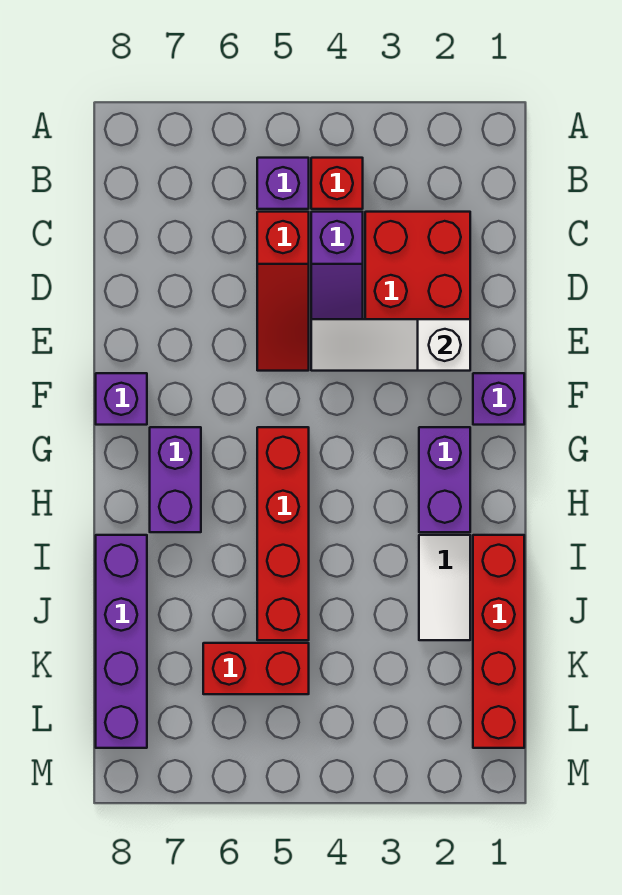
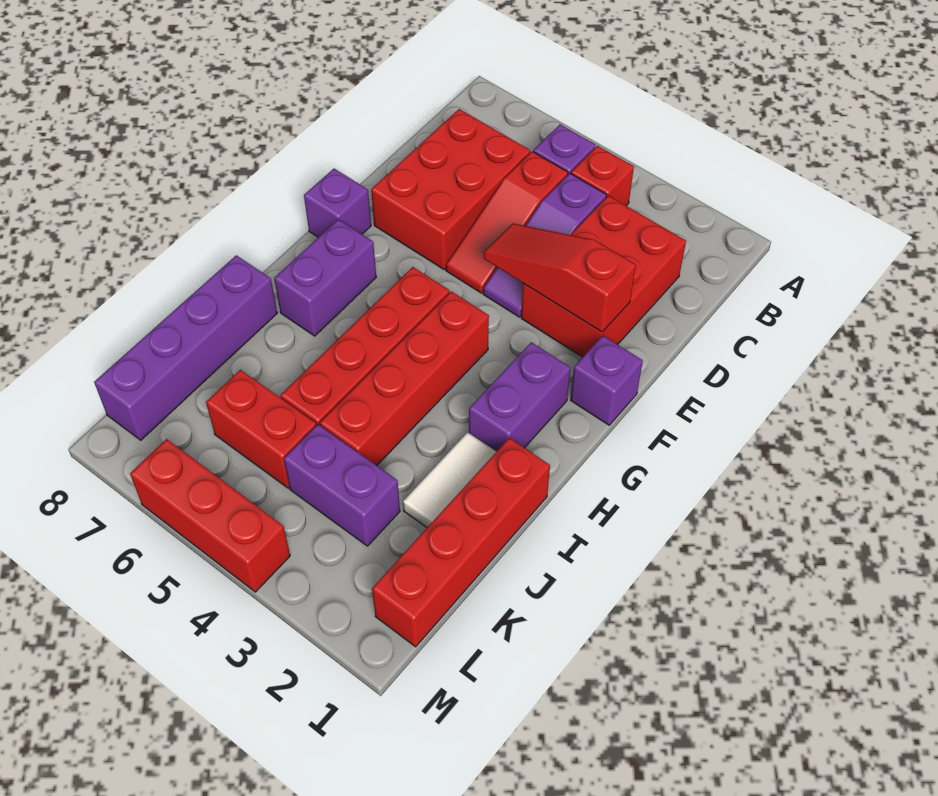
none -> red brick C6:E7 level 1
white slope E2:E4 level 2 top 2 -> red slope E2:E4 level 2 top 2
none -> red brick G4:J4 level 1
none -> purple brick K3:K4 level 1
none -> red brick M4:M6 level 1

